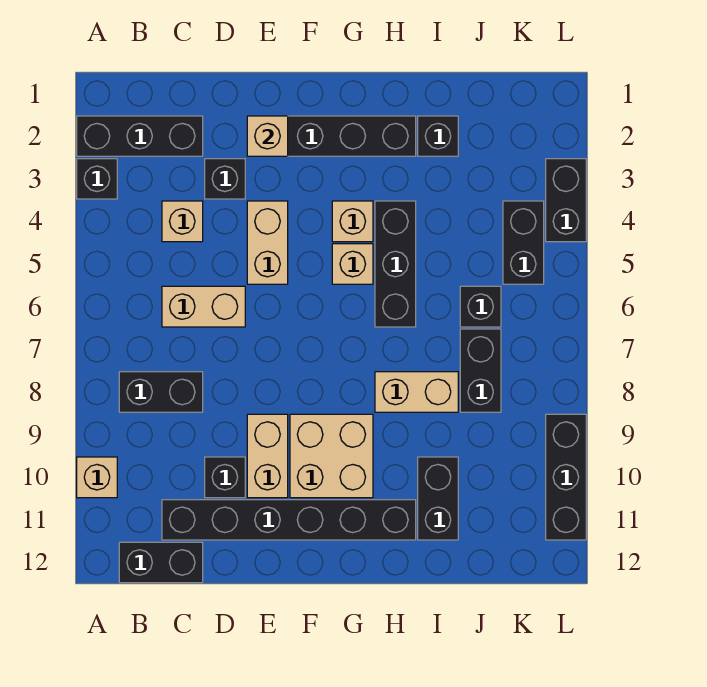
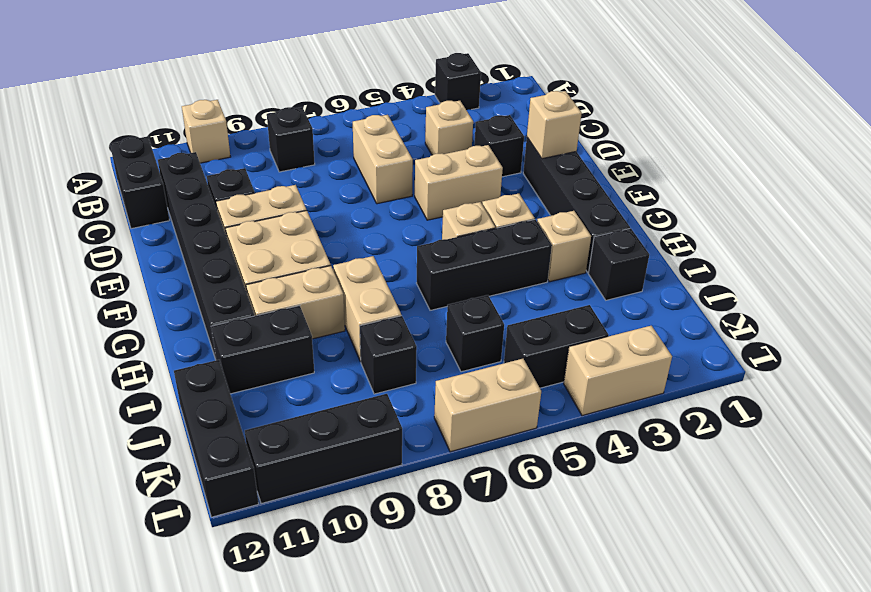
black brick A2:C2 level 1 -> black brick J12:L12 level 1
black brick B8:C8 level 1 -> black brick B8 level 1
none -> tan brick H3 level 1
none -> tan brick H9:H10 level 1
black brick J7:J8 level 1 -> black brick J8 level 1
black brick L3:L4 level 1 -> tan brick L3:L4 level 1
none -> tan brick L6:L7 level 1

